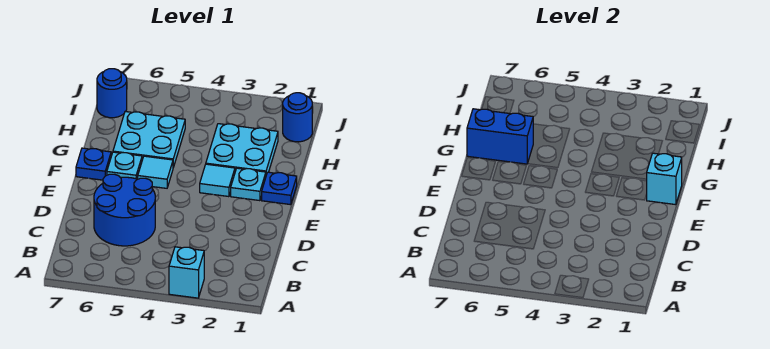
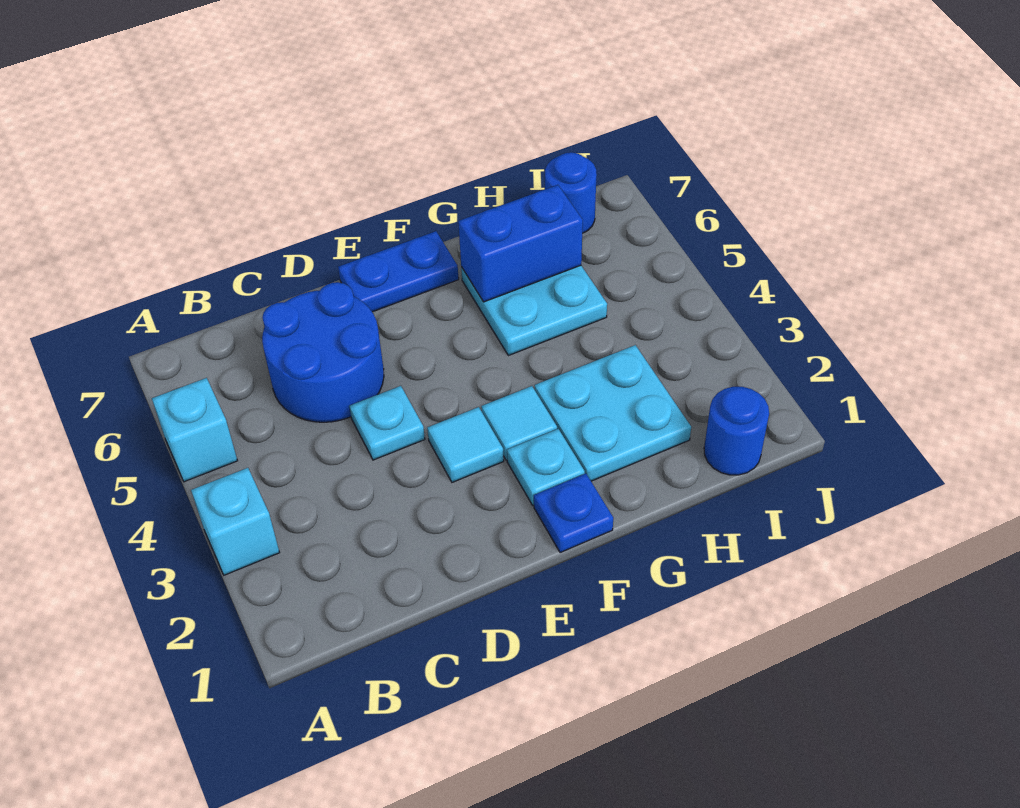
cyan brick F1 level 2 -> cyan brick A5 level 1
cyan tile F5 level 1 -> cyan tile E3 level 1
cyan plate F6 level 1 -> cyan plate D4 level 1
blue plate F7 level 1 -> blue plate E7:F7 level 1
blue brick G6:G7 level 2 -> blue brick G6:H6 level 2

